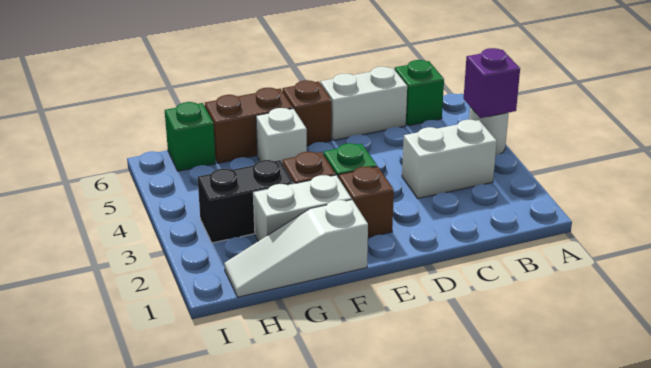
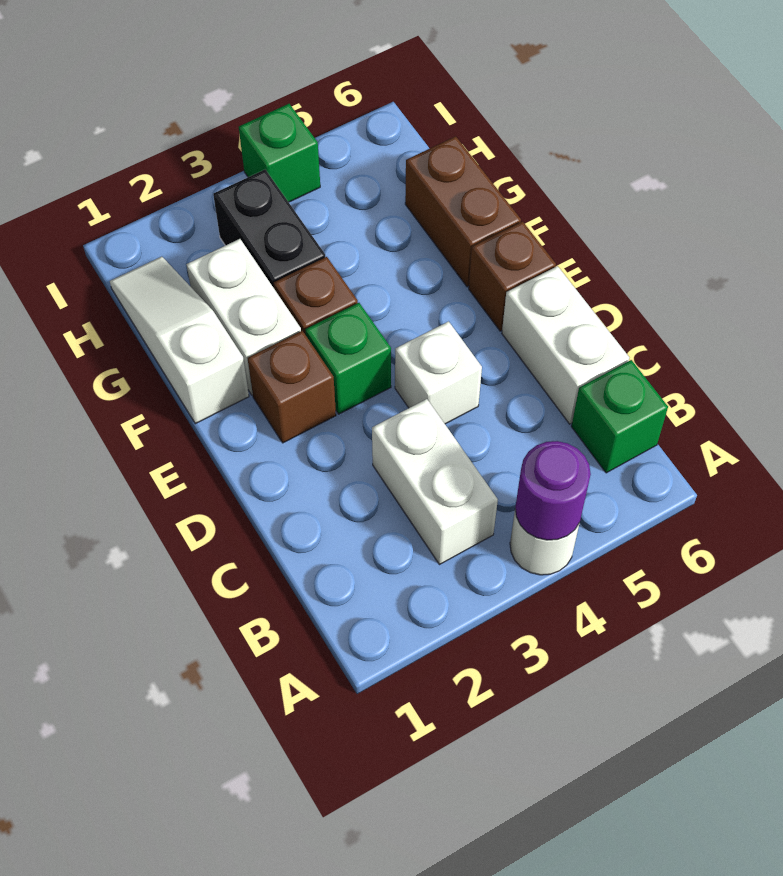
purple brick A4 level 2 -> purple round brick A4 level 2
white brick F5 level 1 -> white brick D4 level 1
green brick H6 level 1 -> green brick I4 level 1

